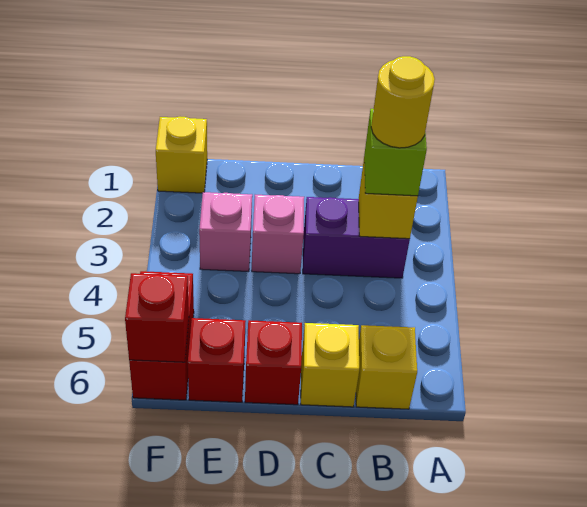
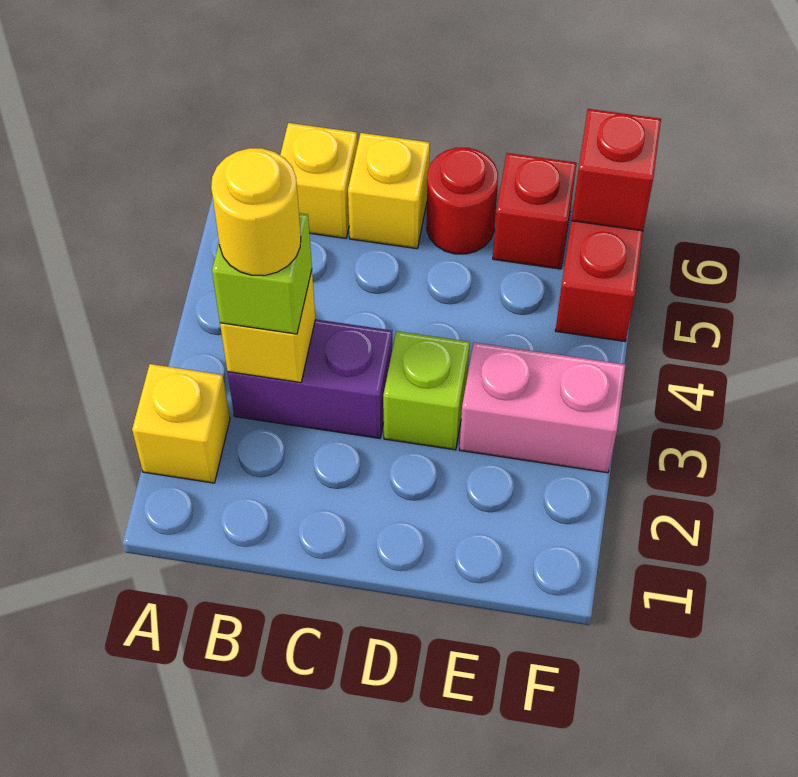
pink brick D3 level 1 -> lime brick D3 level 1
red brick D6 level 1 -> red round brick D6 level 1
pink brick E3 level 1 -> pink brick E3:F3 level 1
yellow brick F1 level 1 -> yellow brick A2 level 1

